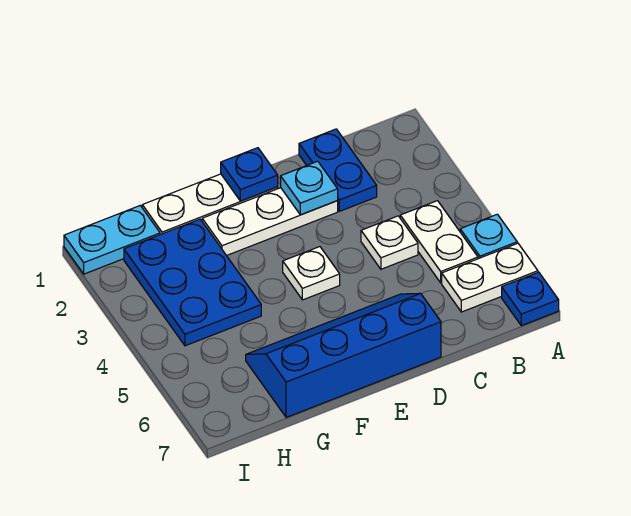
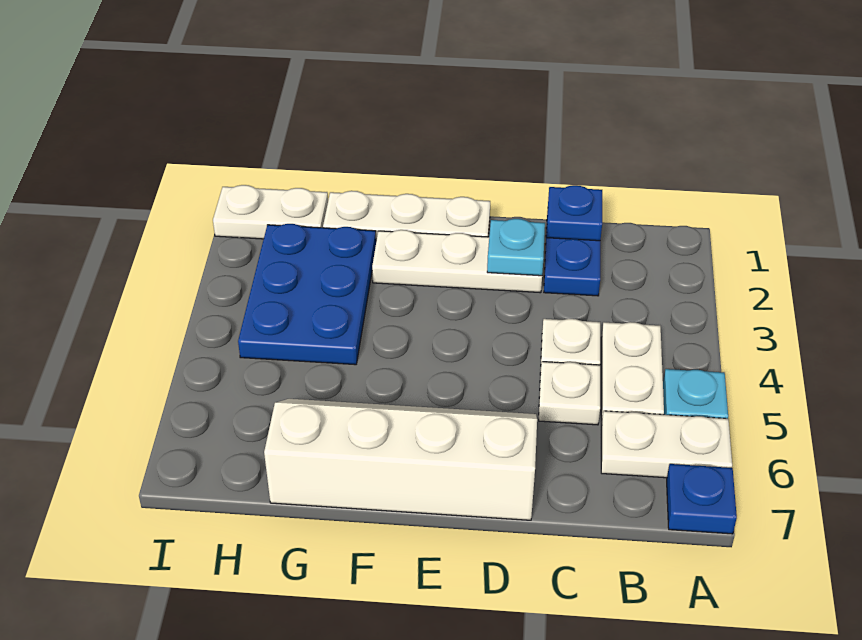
blue slope D6:G7 level 1 top 7 -> white slope D6:G7 level 1 top 7
blue plate E1 level 2 -> blue plate C1 level 2
white plate E4 level 1 -> white plate C5 level 1
cyan plate H1:I1 level 1 -> white plate H1:I1 level 1

